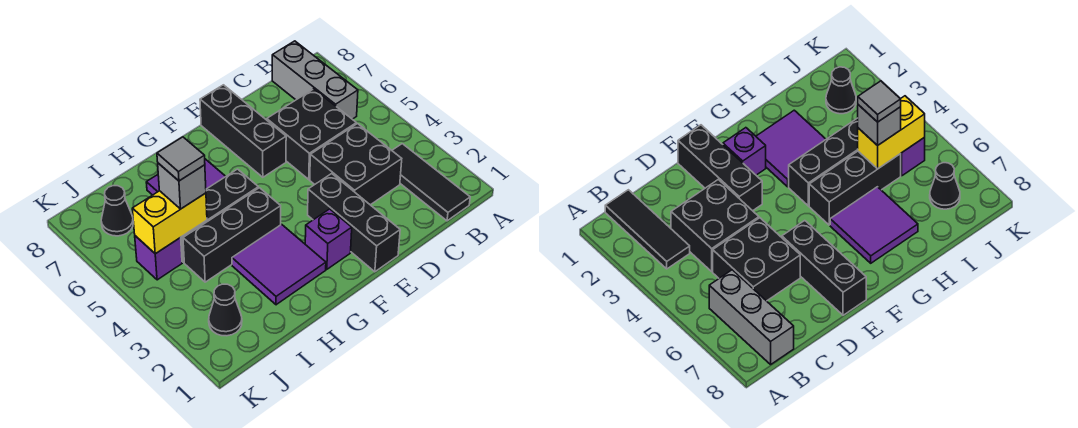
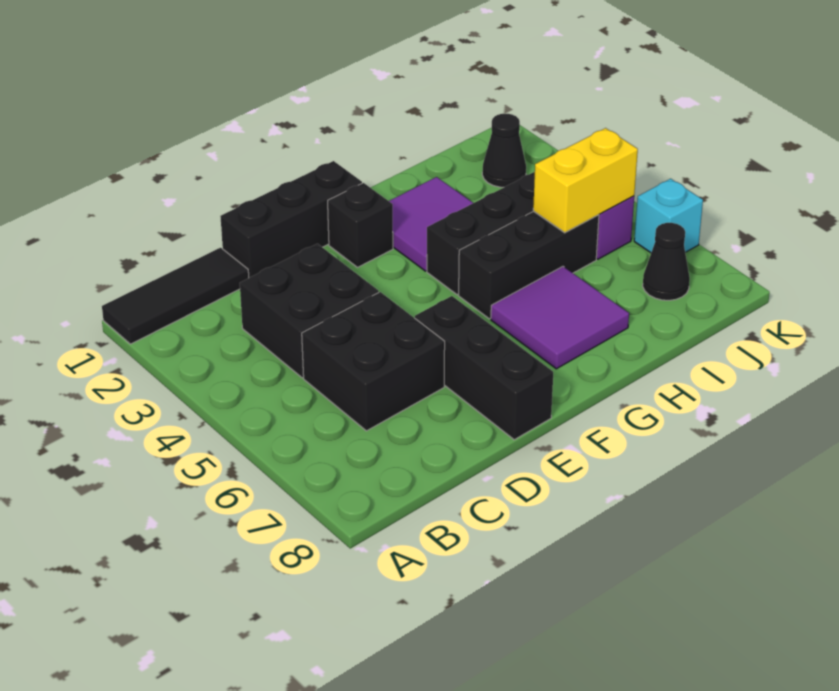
black tile B1:B3 level 1 -> black tile A1:C1 level 1
grey brick B6:B8 level 1 -> none
black brick E1:E3 level 1 -> black brick D1:F1 level 1
purple brick F2 level 1 -> black brick F2 level 1
grey brick I5 level 3 -> none
grey tile I5 level 4 -> none
none -> cyan brick K6 level 1

